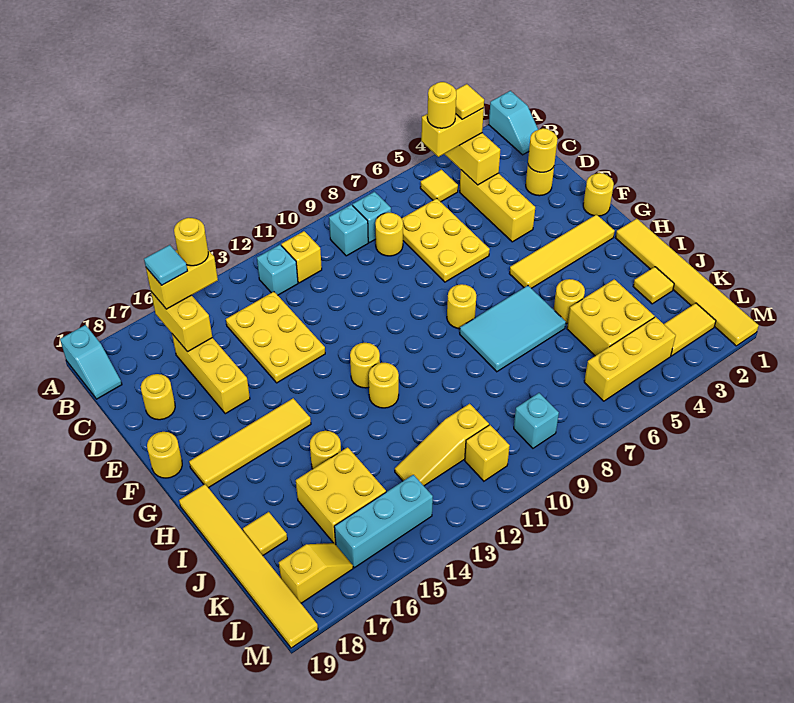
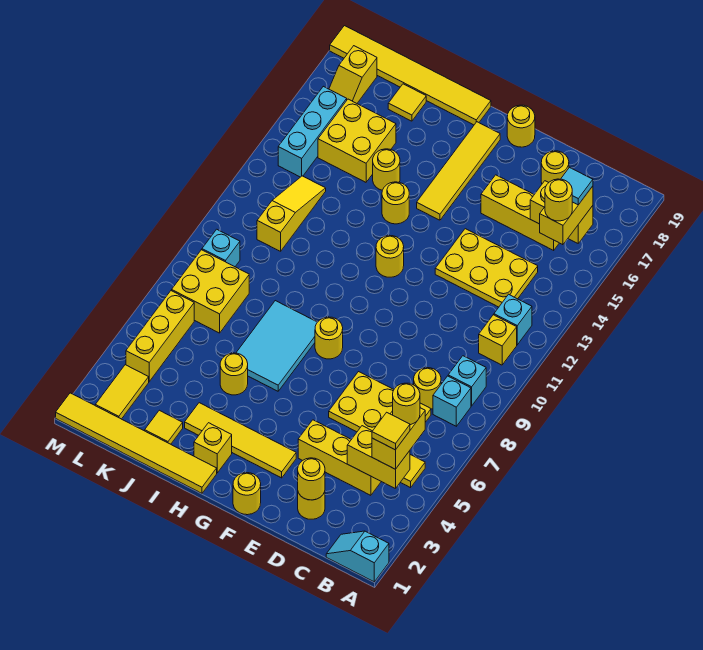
cyan slope A19:B19 level 1 top A -> none
yellow tile G2:G5 level 1 -> yellow tile F3:I3 level 1
yellow round brick H12 level 1 -> yellow round brick H14 level 1
yellow brick J4:K5 level 1 -> yellow brick K7:L8 level 1
yellow brick L11 level 1 -> yellow brick H2 level 1

